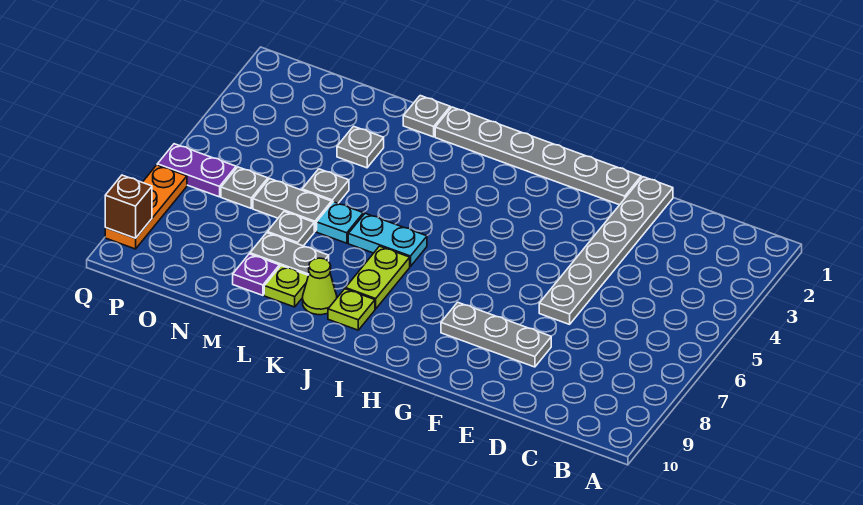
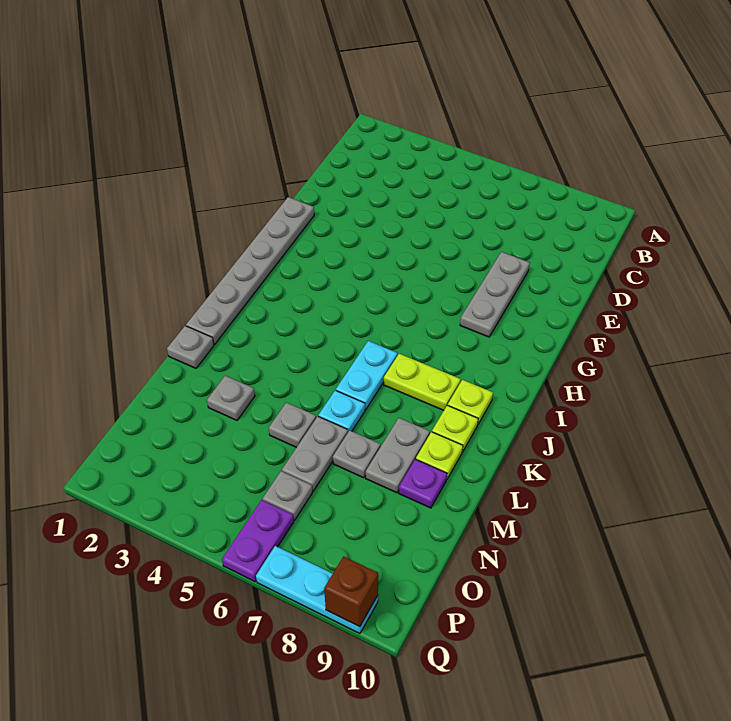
grey plate E1:E6 level 1 -> none
lime cone K9 level 1 -> lime plate K9 level 1
orange plate Q7:Q9 level 1 -> cyan plate Q7:Q9 level 1

